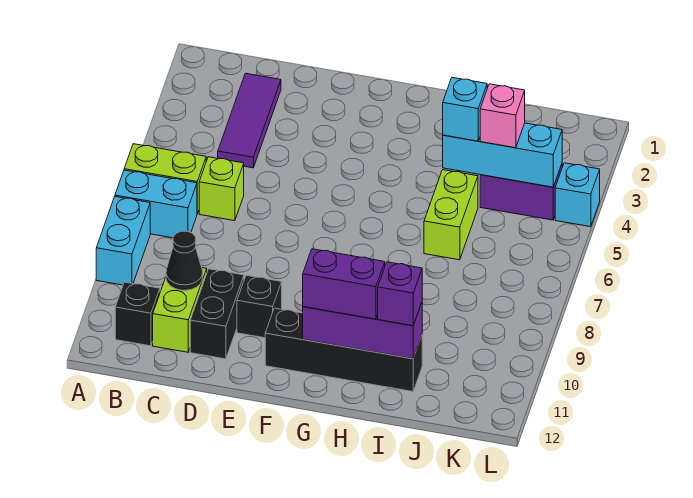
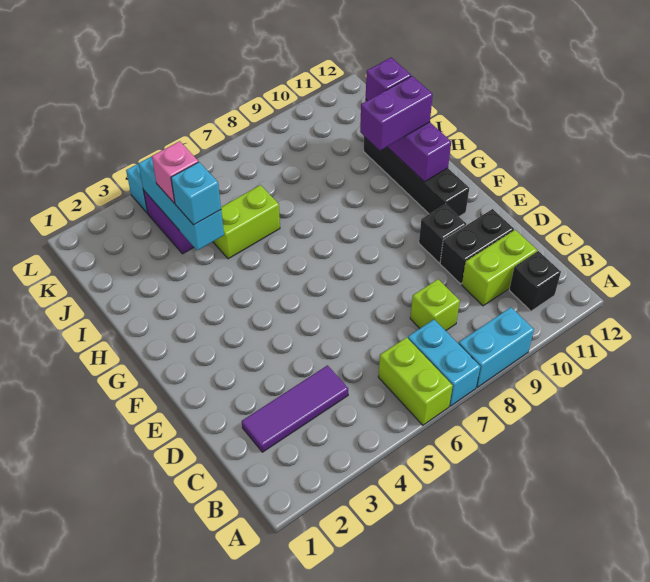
lime brick C6 level 1 -> lime brick C8 level 1
black cone C10 level 2 -> none
purple brick G11:H11 level 3 -> purple brick H10:H11 level 3

